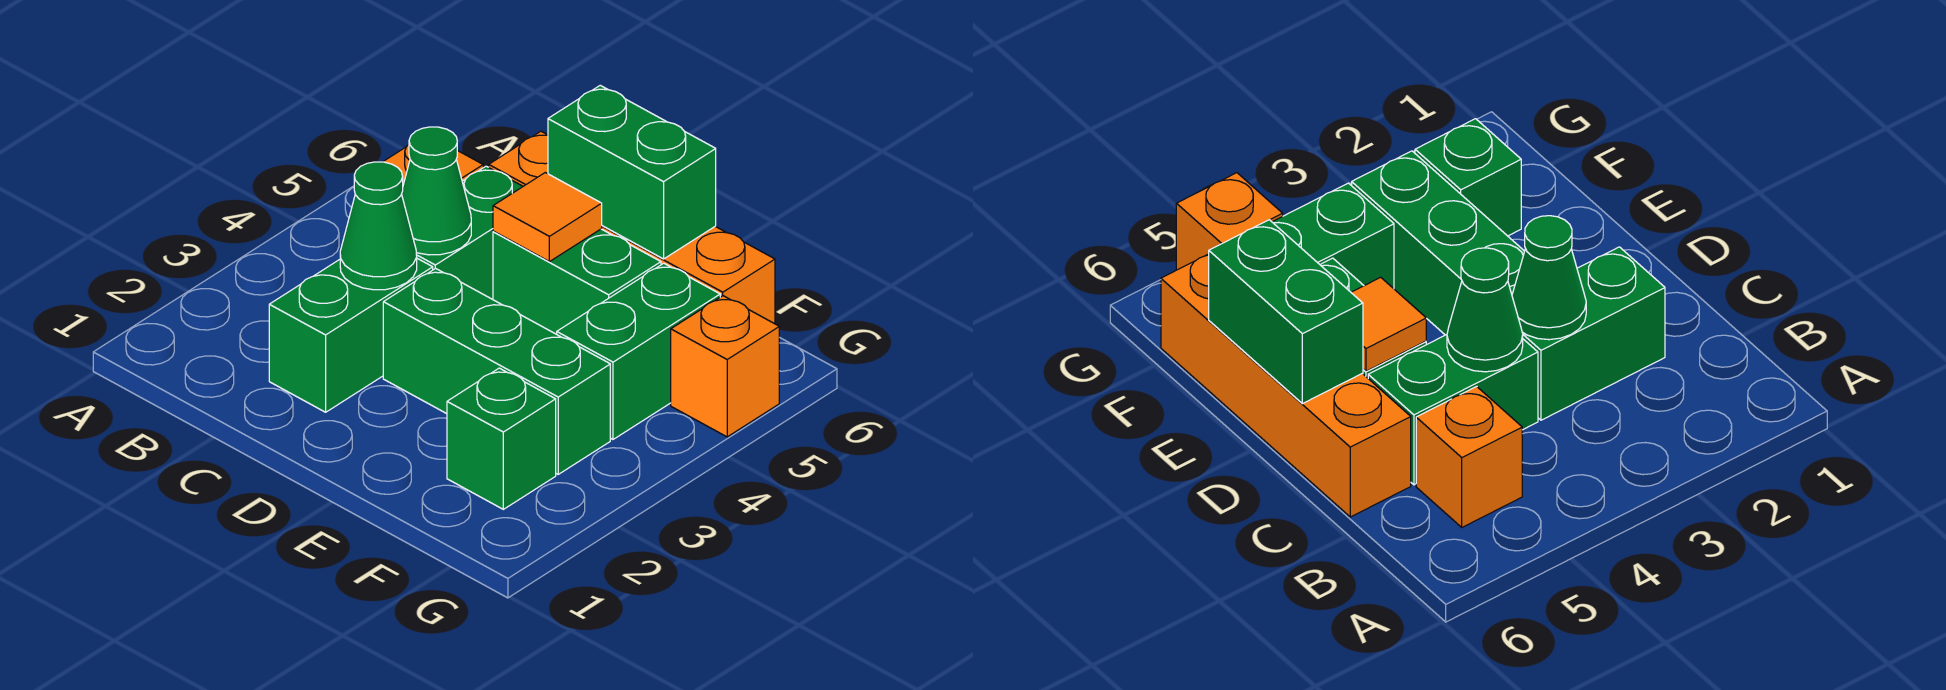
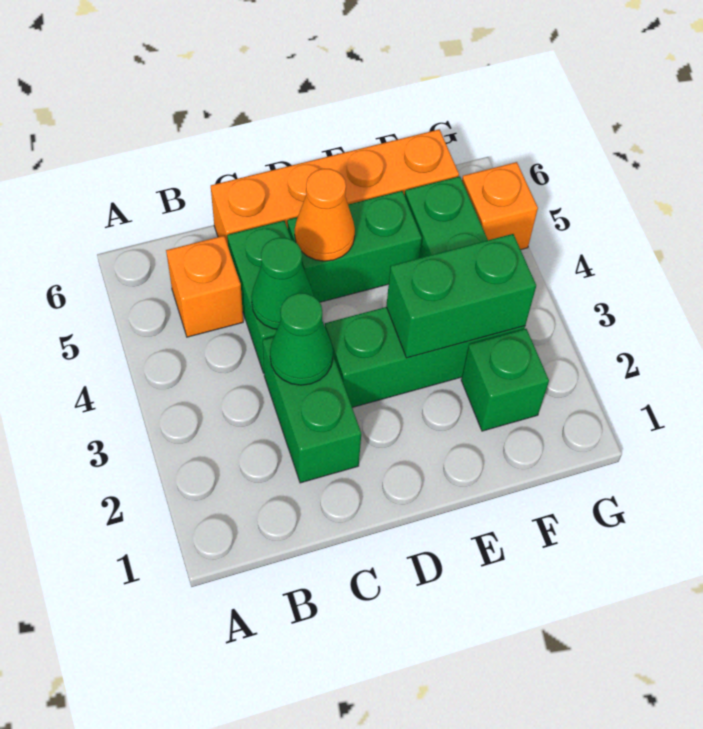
orange tile D5 level 2 -> orange cone D5 level 2
green brick D6:E6 level 2 -> green brick E3:F3 level 2

